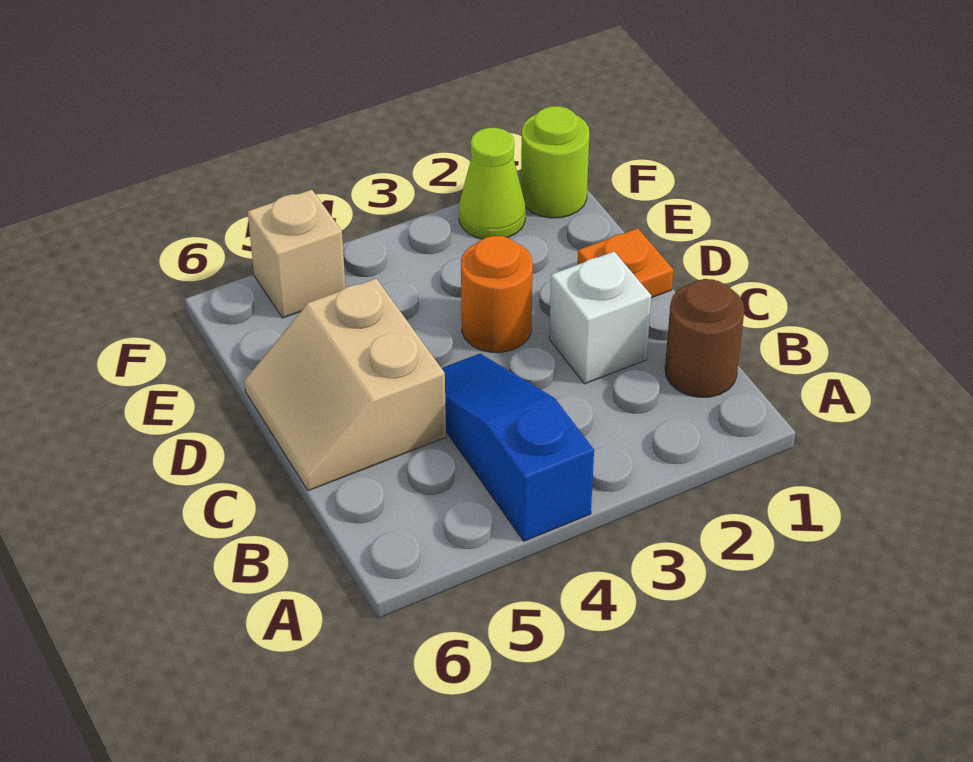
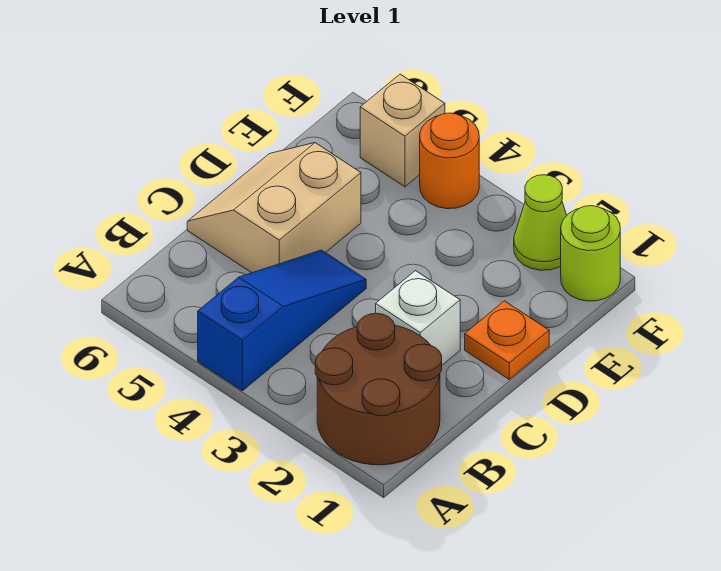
brown round brick B1 level 1 -> brown round brick A1:B2 level 1
orange round brick D3 level 1 -> orange round brick F4 level 1

